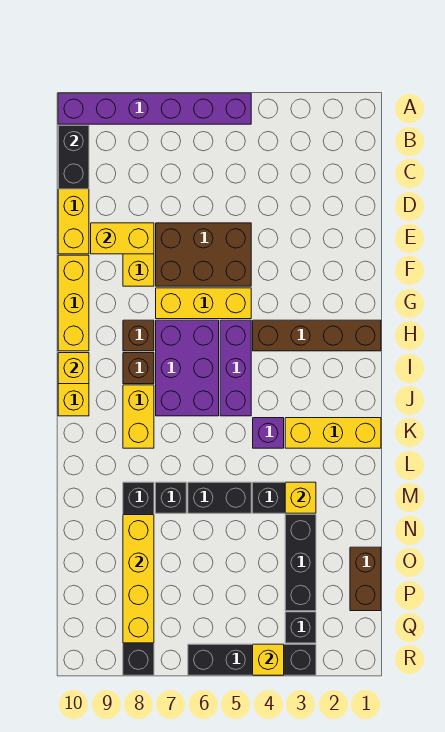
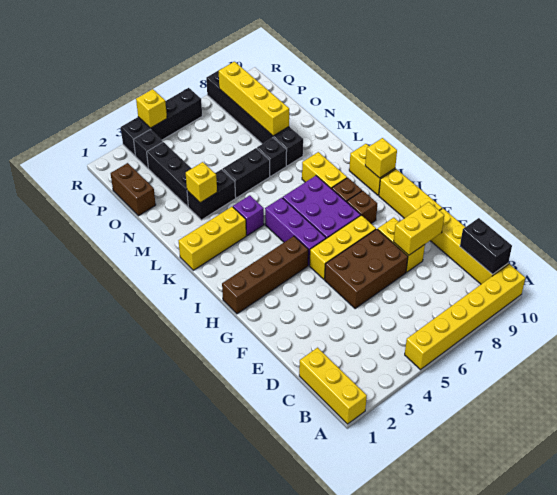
none -> yellow brick A1:C1 level 1
purple brick A5:A10 level 1 -> yellow brick A5:A10 level 1

